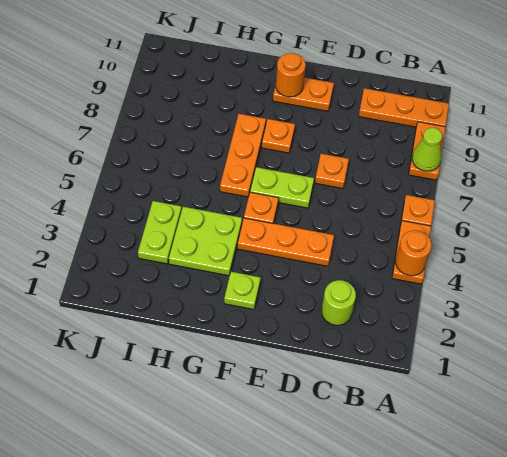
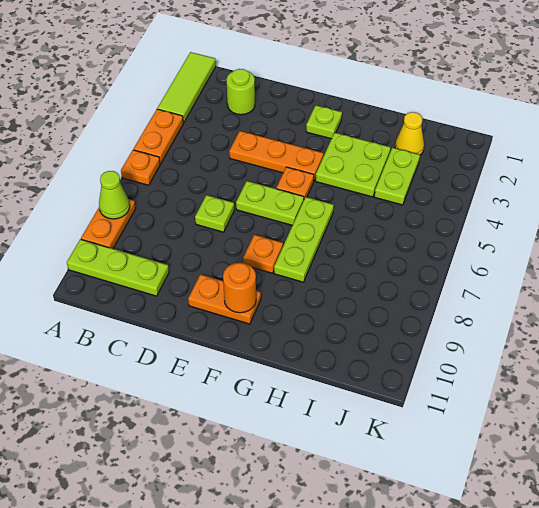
none -> lime tile A1:A3 level 1
orange round brick A4 level 2 -> none
orange plate A10:C10 level 1 -> lime plate A10:C10 level 1
orange plate D7 level 1 -> lime plate D7 level 1
orange plate G6:G8 level 1 -> lime plate G6:G8 level 1
none -> yellow cone I2 level 1

